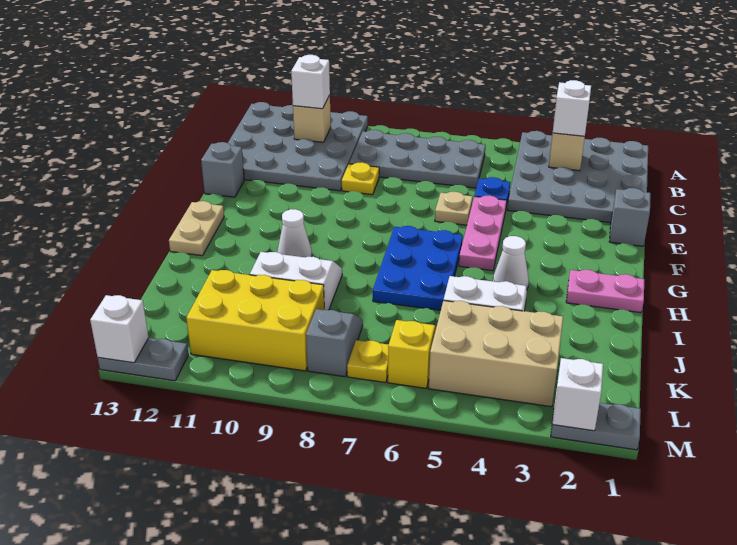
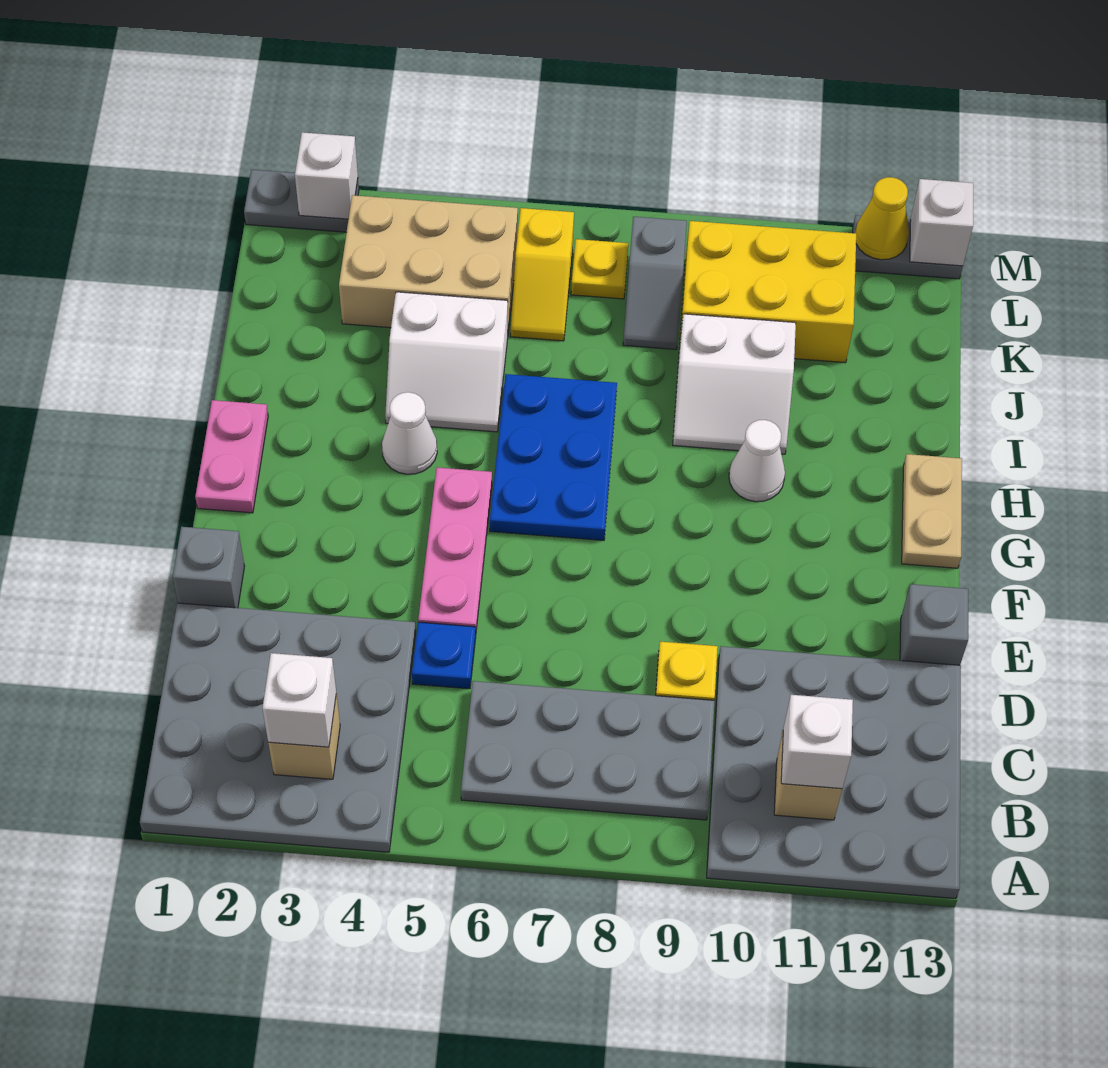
tan plate E6 level 1 -> none
pink plate H1:H2 level 1 -> pink plate G1:H1 level 1
none -> yellow cone M12 level 2

